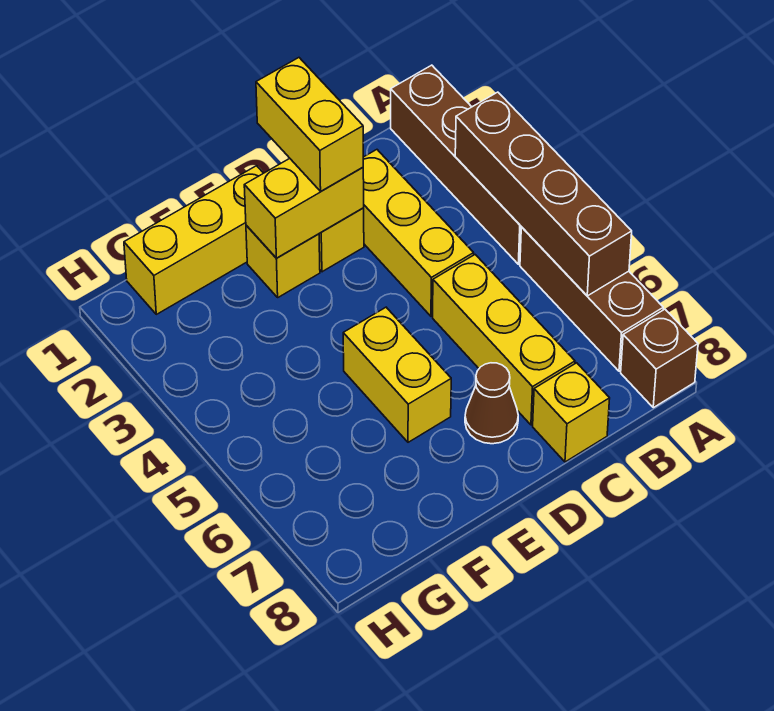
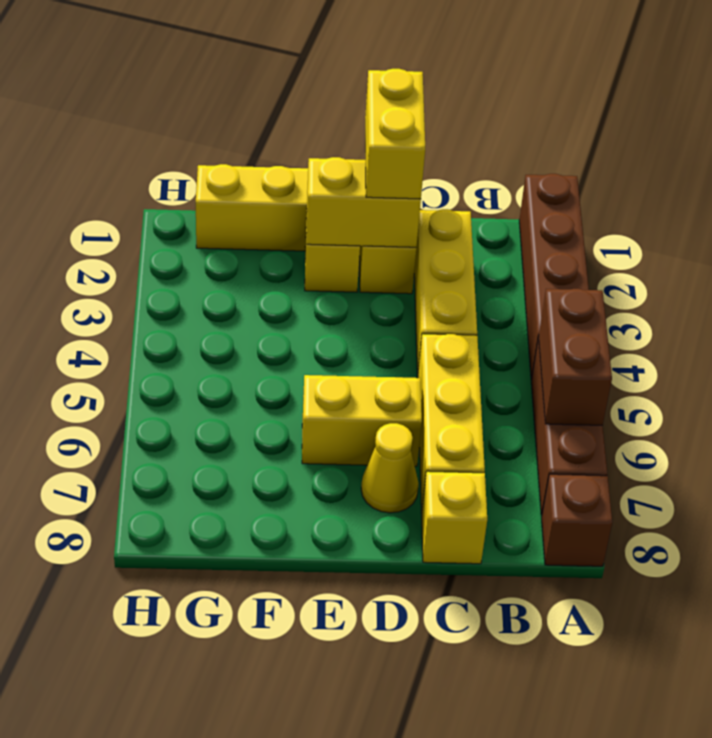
brown brick A3:A6 level 2 -> brown brick A5:A6 level 2
brown cone D7 level 1 -> yellow cone D7 level 1
yellow brick E5:E6 level 1 -> yellow brick D6:E6 level 1

